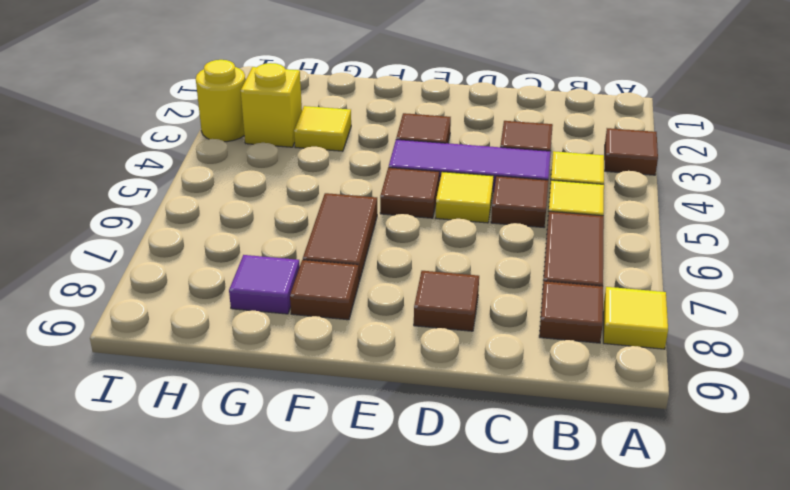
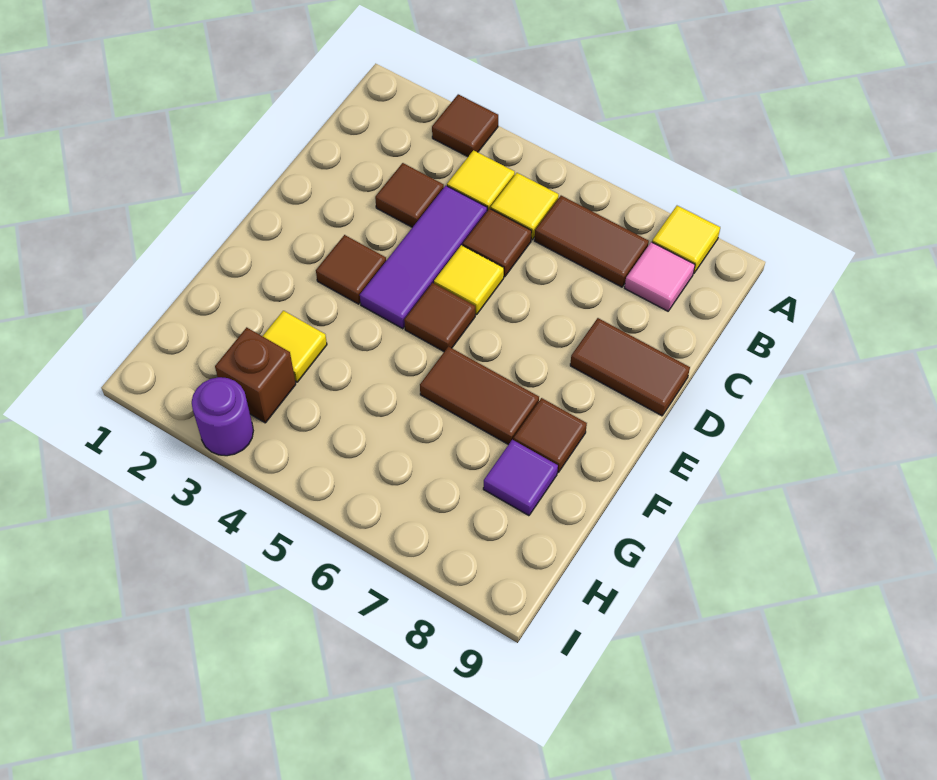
brown tile B8 level 1 -> pink tile B8 level 1
brown tile D8 level 1 -> brown tile D8:D9 level 1
yellow brick H3 level 1 -> brown brick H3 level 1
yellow round brick I3 level 1 -> purple round brick I3 level 1

